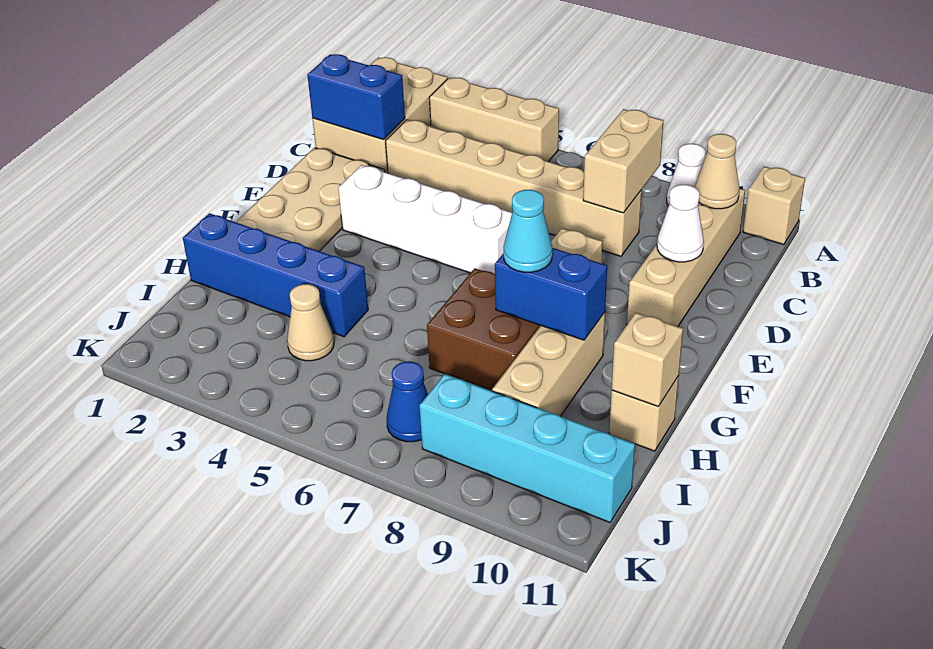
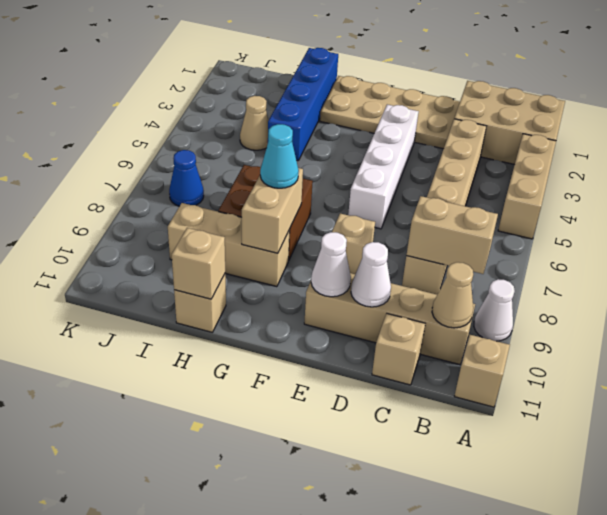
blue brick C1:C2 level 2 -> none
none -> tan brick C11 level 1
none -> white cone E10 level 2
blue brick G8:G9 level 2 -> tan brick G8:G9 level 2
cyan brick J8:J11 level 1 -> none

